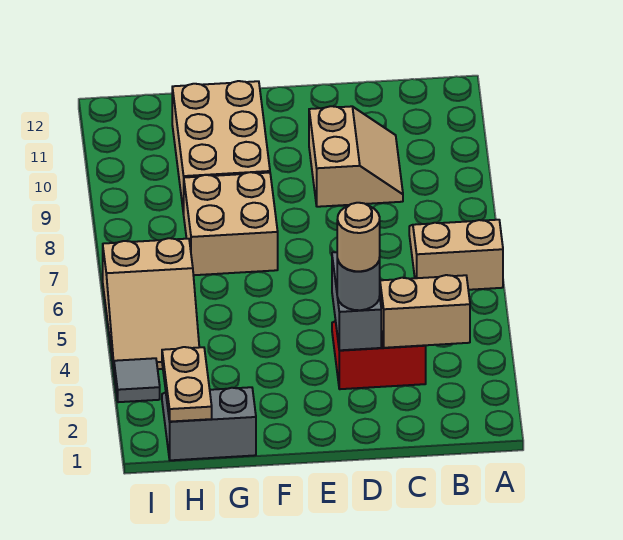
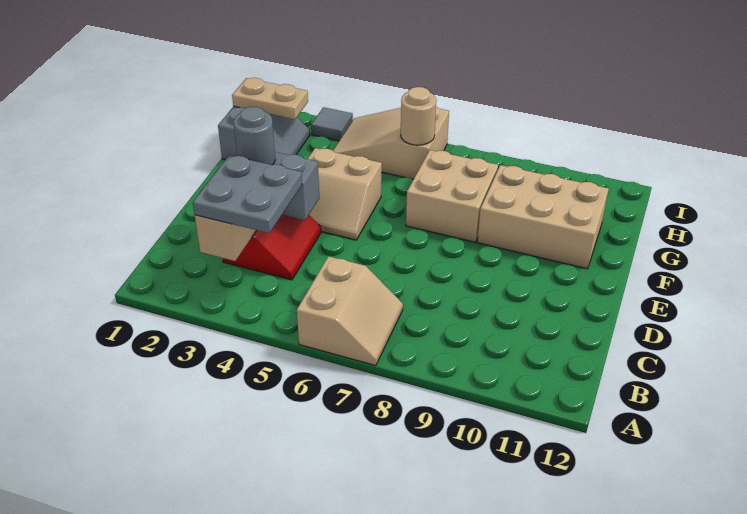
none -> grey plate B3:C4 level 3
tan slope C9:D10 level 1 top D -> tan slope E4:F5 level 1 top F
tan round brick D3 level 4 -> tan round brick H6 level 2

